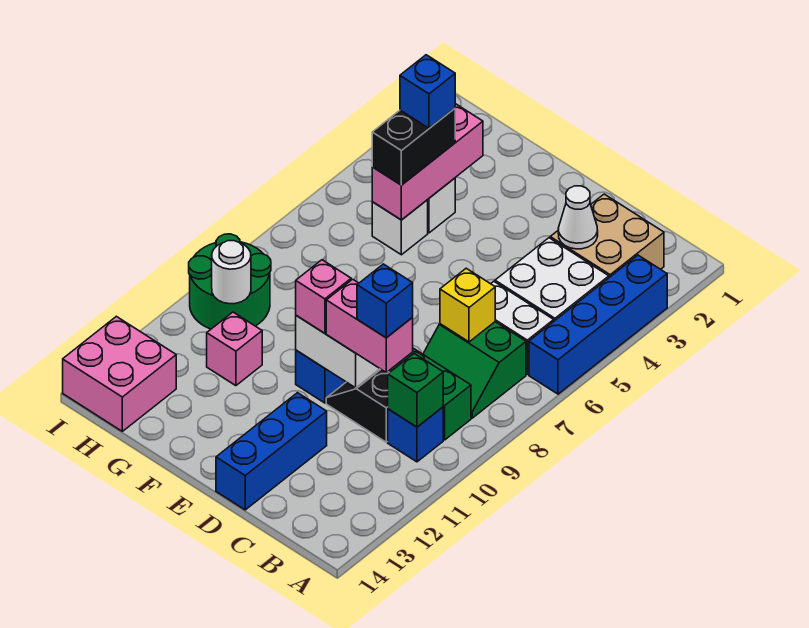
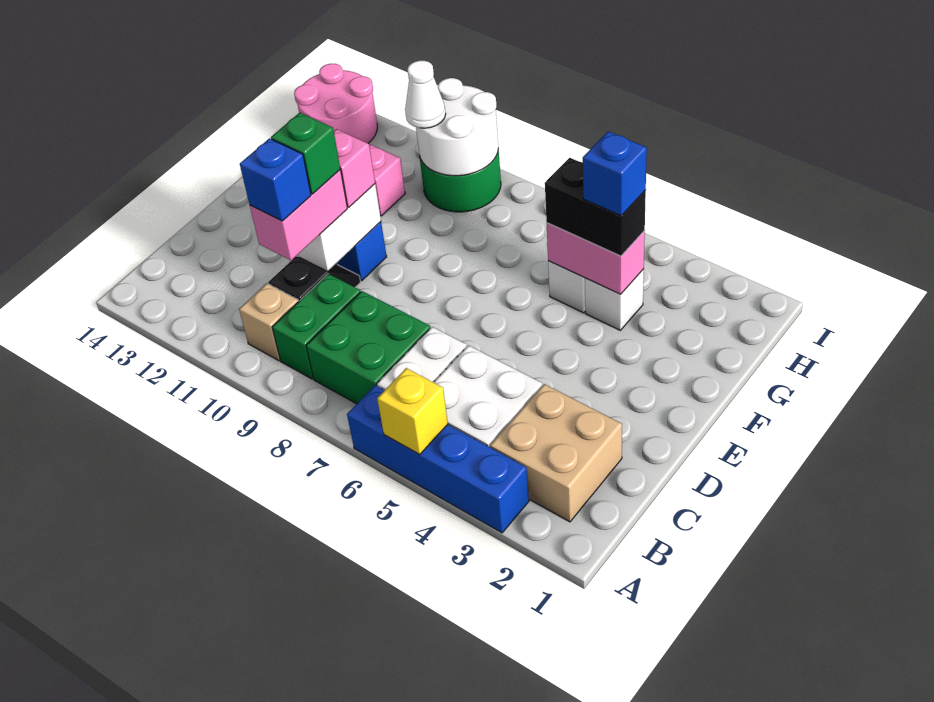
green slope B7:C8 level 1 top 7 -> green brick B7:C8 level 1
blue brick B10 level 1 -> tan brick B10 level 1
green brick B10 level 2 -> green brick D10 level 4
white cone C3 level 2 -> white cone H10 level 3
yellow brick C7 level 2 -> yellow brick A5 level 2
blue brick D12:D14 level 1 -> none
pink brick G3:G5 level 2 -> pink brick G4:G5 level 2
white round brick H10 level 2 -> white round brick H9:I10 level 2
pink brick H13:I14 level 1 -> pink round brick H13:I14 level 1

